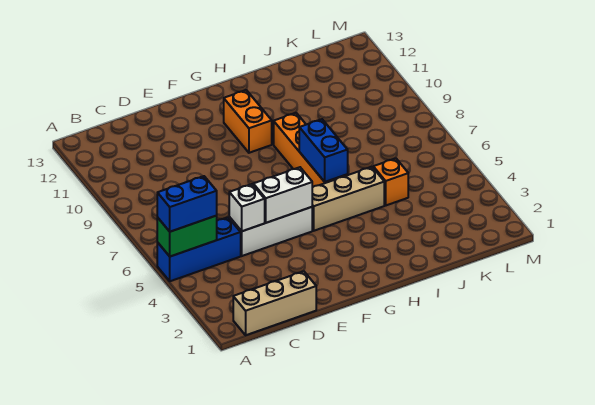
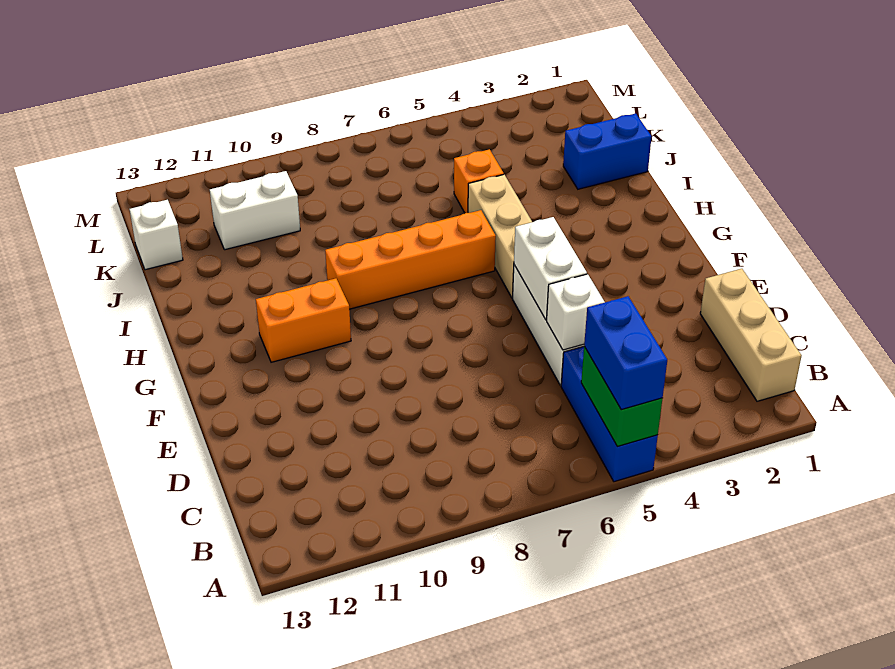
blue brick H6:H7 level 2 -> blue brick J1:J2 level 1
none -> white brick K10:K11 level 1
none -> white brick K13 level 1

